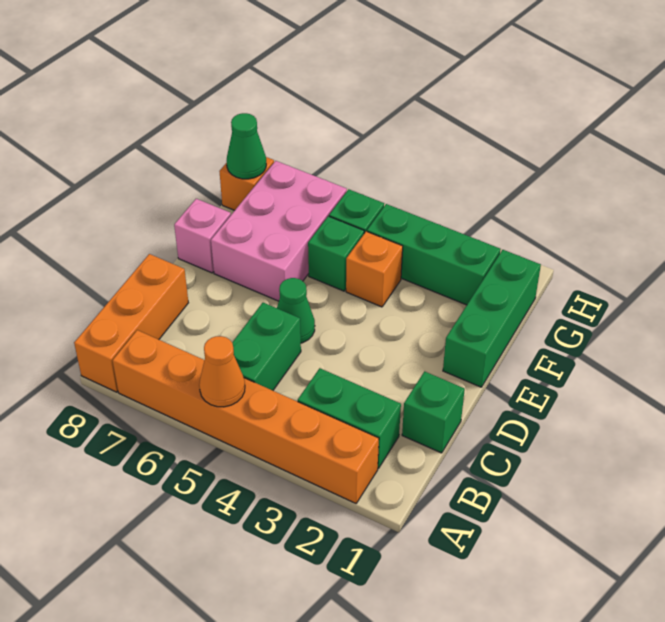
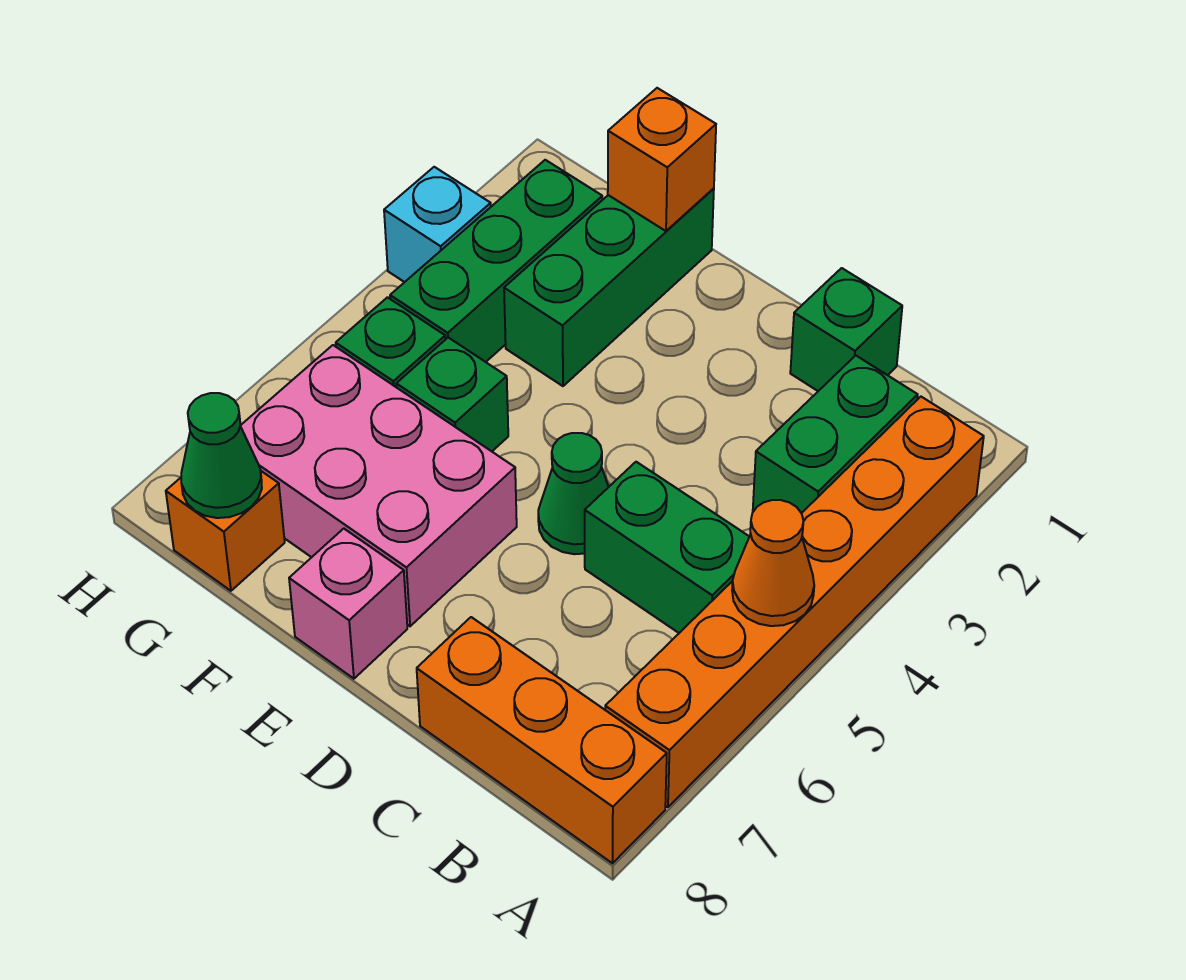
green brick E1:G1 level 1 -> green brick F1:F3 level 1
orange brick F4 level 1 -> orange brick F1 level 2
none -> cyan brick H3 level 1

